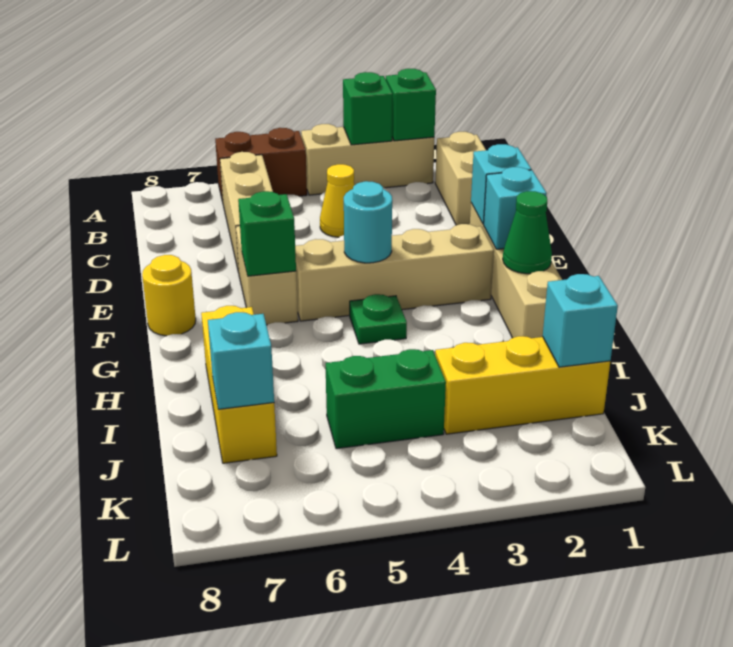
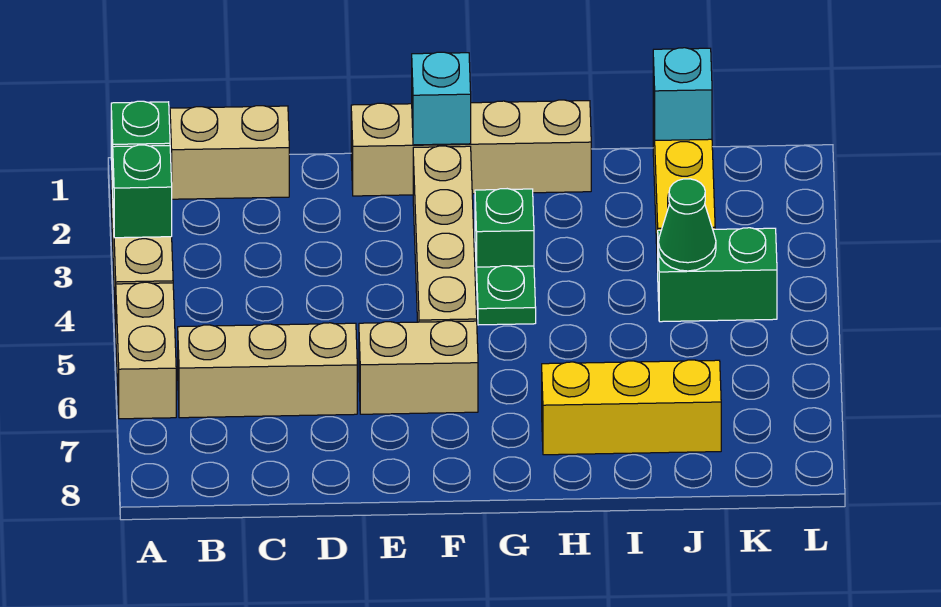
brown brick A5:A6 level 1 -> tan brick A5:A6 level 1
yellow cone C4 level 1 -> none
cyan brick E1 level 2 -> none
cyan round brick F4 level 2 -> none
green brick F6 level 2 -> green brick G3 level 1
yellow round brick F8 level 1 -> none
green cone G1 level 2 -> green cone J4 level 2
green brick J4:J5 level 1 -> green brick J4:K4 level 1
cyan brick J7 level 2 -> none

